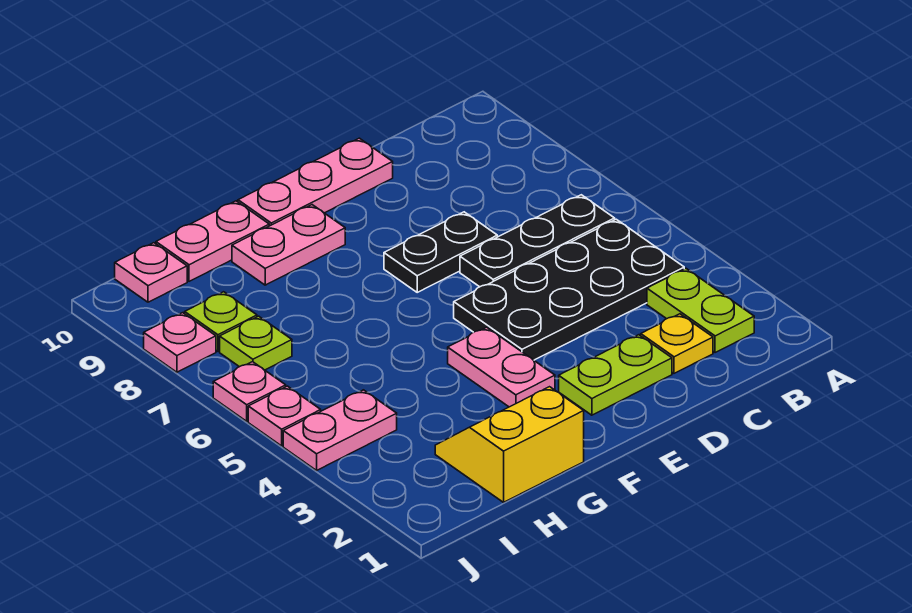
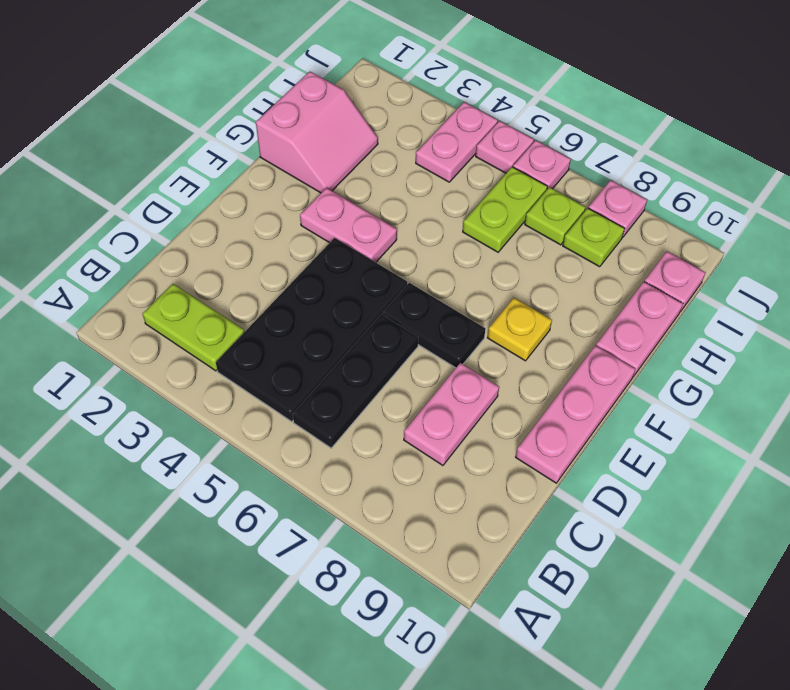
yellow plate C2 level 1 -> yellow plate F8 level 1
lime plate D2:E2 level 1 -> lime plate H6:I6 level 1
black plate D7:E7 level 1 -> black plate E6:E7 level 1
pink plate F9:G9 level 1 -> pink plate C8:D8 level 1
yellow slope G1:H2 level 1 top 1 -> pink slope G1:H2 level 1 top 1

